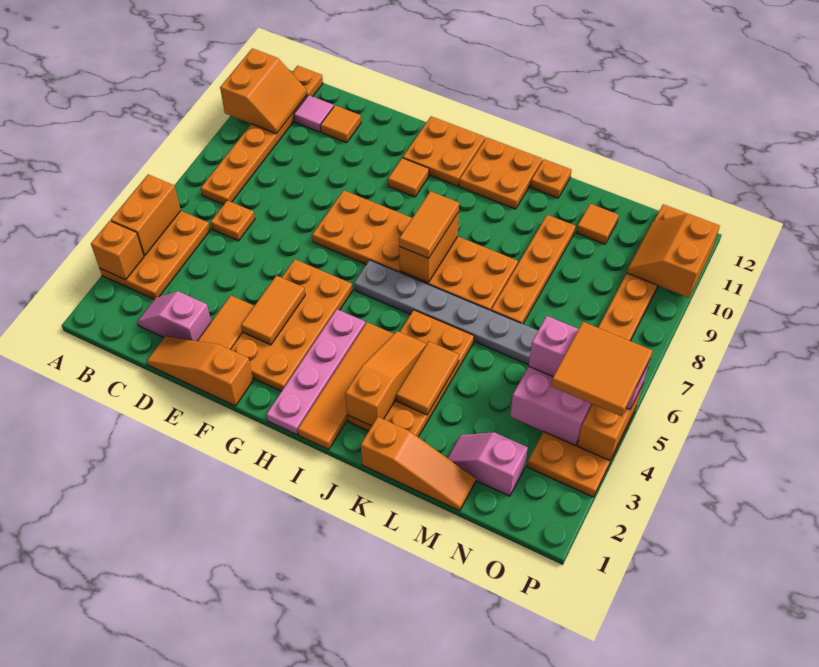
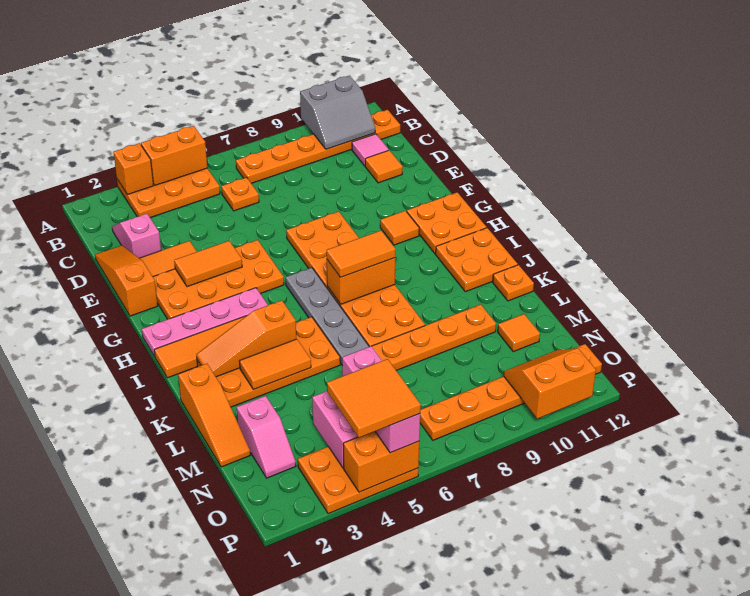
orange slope A10:B11 level 2 top A -> grey slope A10:B11 level 2 top A
orange slope J2:J4 level 2 top 2 -> orange slope J2:J4 level 2 top 4
pink slope M2:N2 level 1 top N -> pink slope M2:N2 level 1 top M

